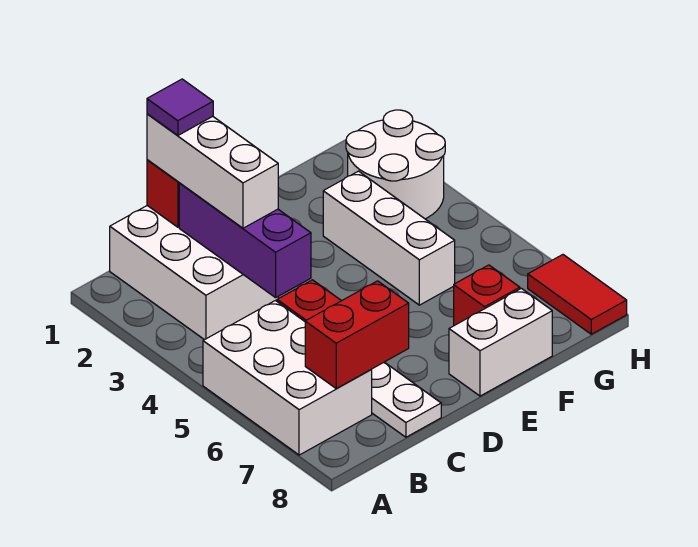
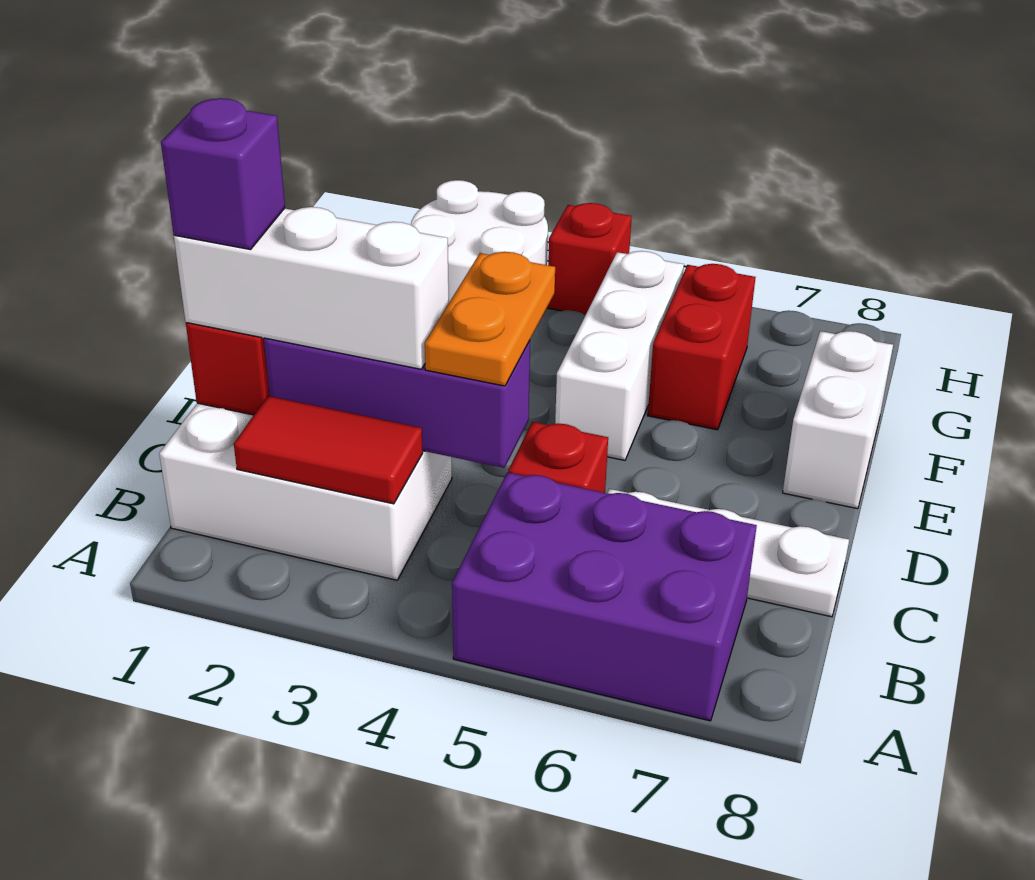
white brick A5:B7 level 1 -> purple brick A5:B7 level 1
red brick B7:C7 level 2 -> red brick F6:G6 level 1
purple tile C1 level 4 -> purple brick C1 level 4
none -> orange plate C4:D4 level 3
white brick F3:F5 level 1 -> white brick E5:G5 level 1
red brick F7 level 1 -> red brick H4 level 1
red tile H7:H8 level 1 -> red tile B2:B3 level 2

